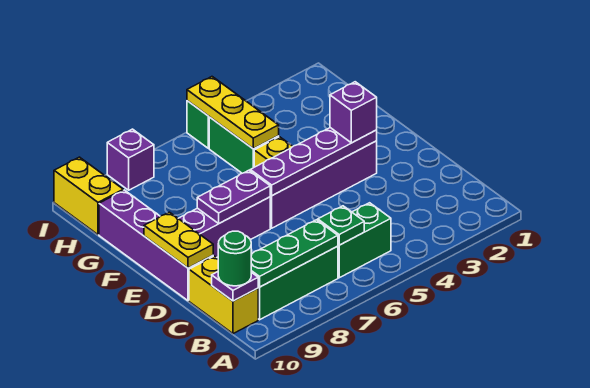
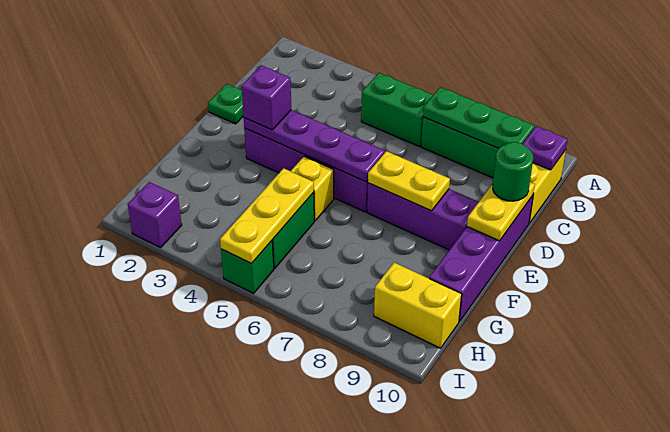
green plate B6 level 2 -> green plate D1 level 1
green round brick B10 level 3 -> green round brick D10 level 3
purple plate E7:E8 level 2 -> yellow plate E7:E8 level 2
yellow brick H10:I10 level 1 -> yellow brick H9:H10 level 1
purple brick I8 level 1 -> purple brick I2 level 1

